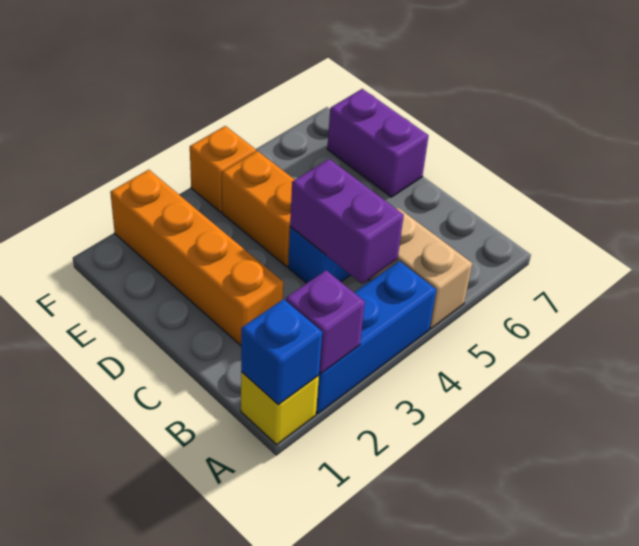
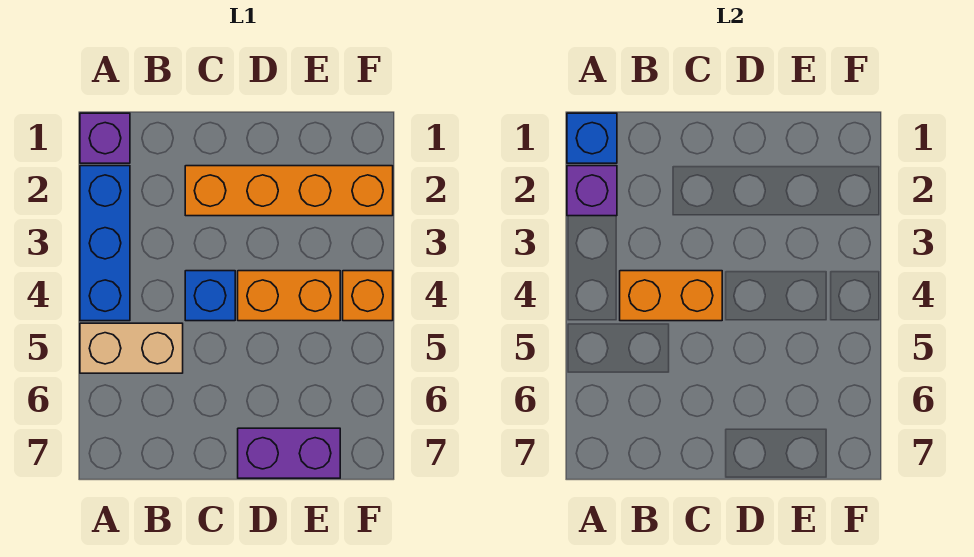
yellow brick A1 level 1 -> purple brick A1 level 1
purple brick B4:C4 level 2 -> orange brick B4:C4 level 2

